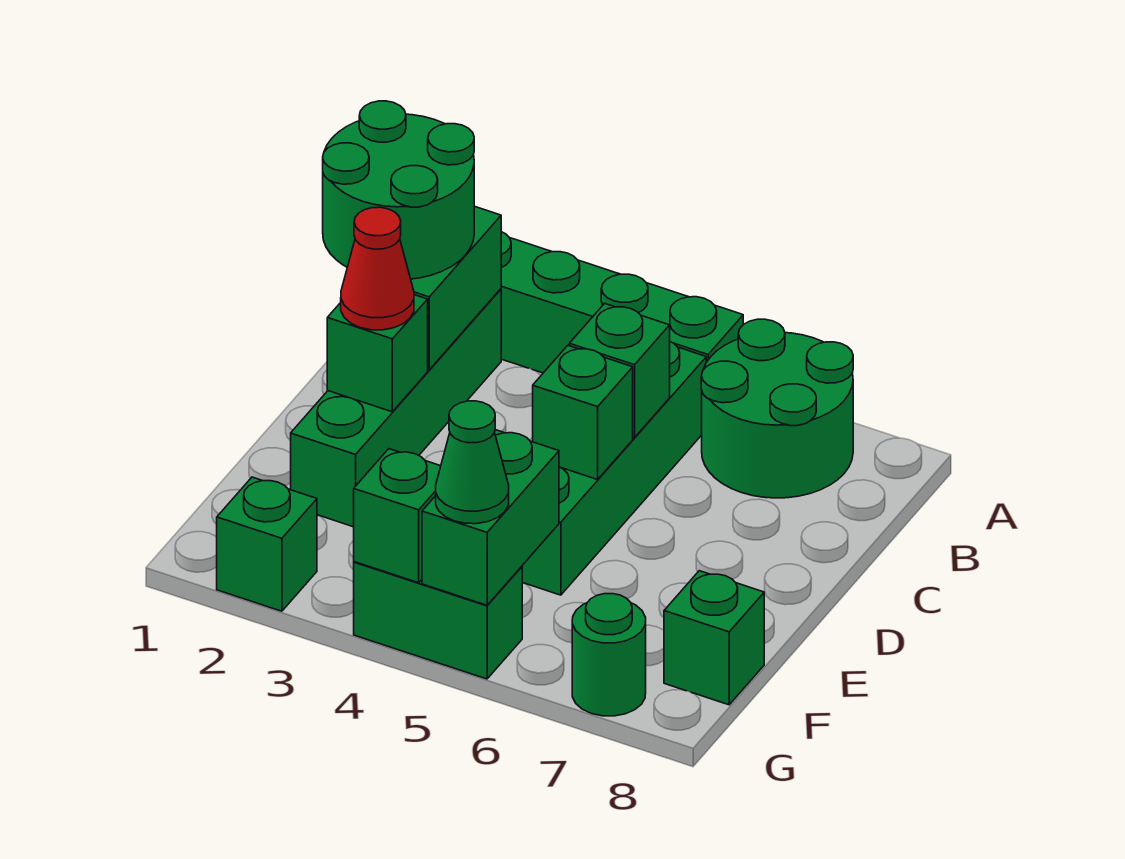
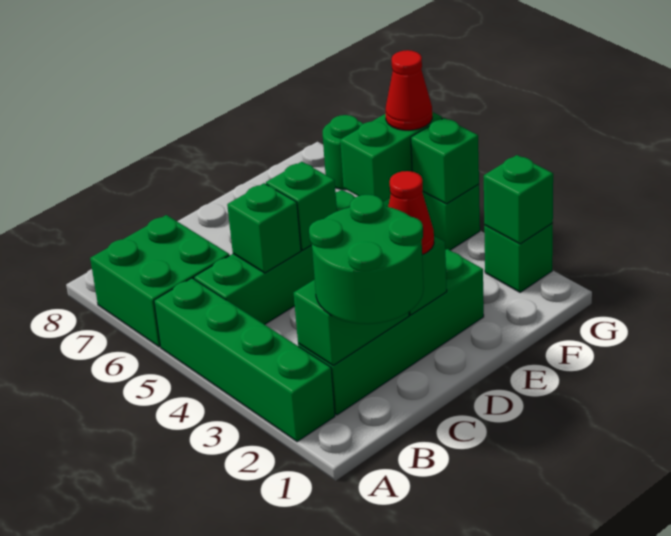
green round brick A6:B7 level 1 -> green brick A6:B7 level 1
green brick F8 level 1 -> green brick G2 level 2
green cone G5 level 3 -> red cone G5 level 3

